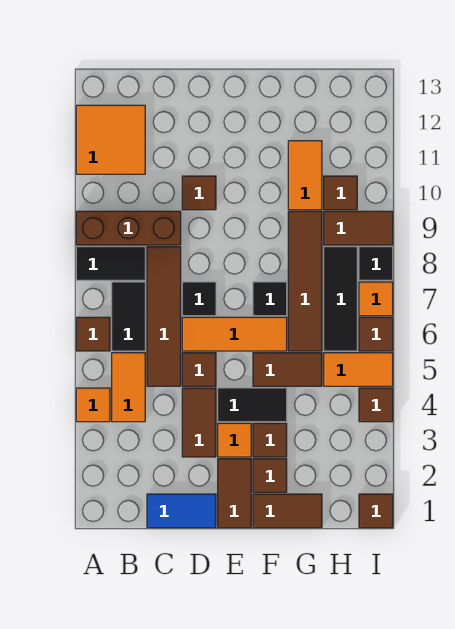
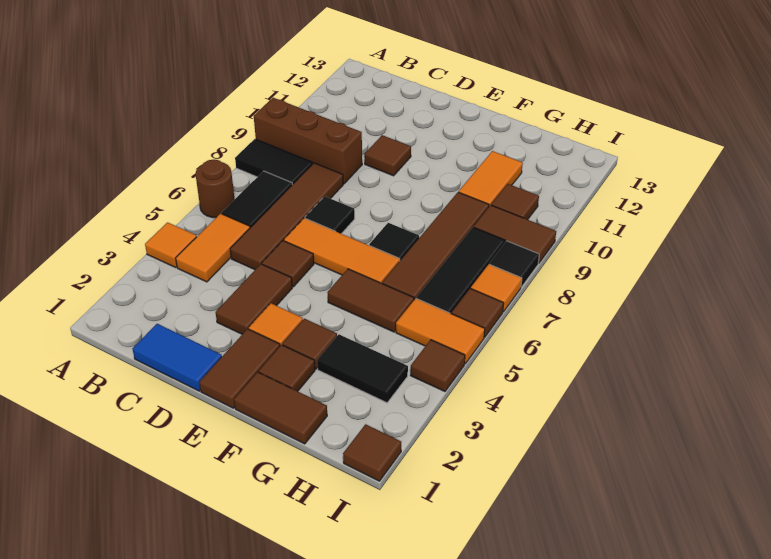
brown tile A6 level 1 -> brown round brick A6 level 1
orange tile A11:B12 level 1 -> none
black tile E4:F4 level 1 -> black tile G3:H3 level 1

